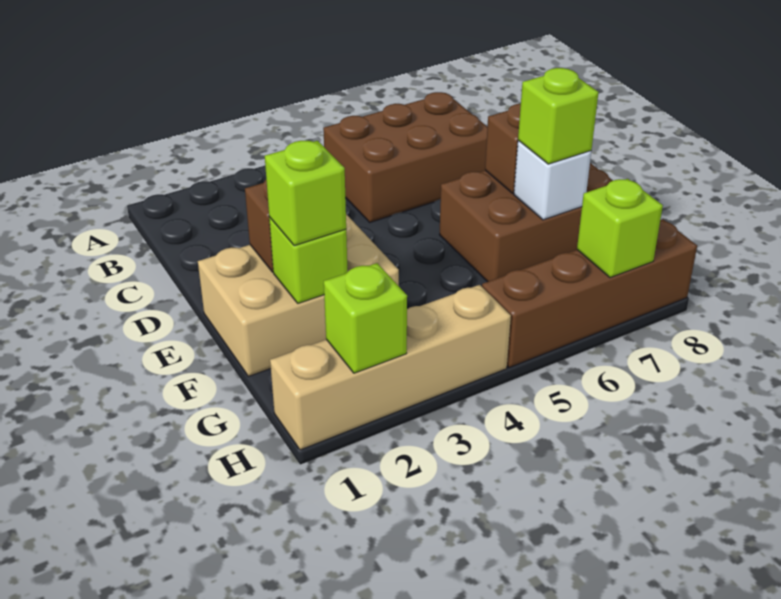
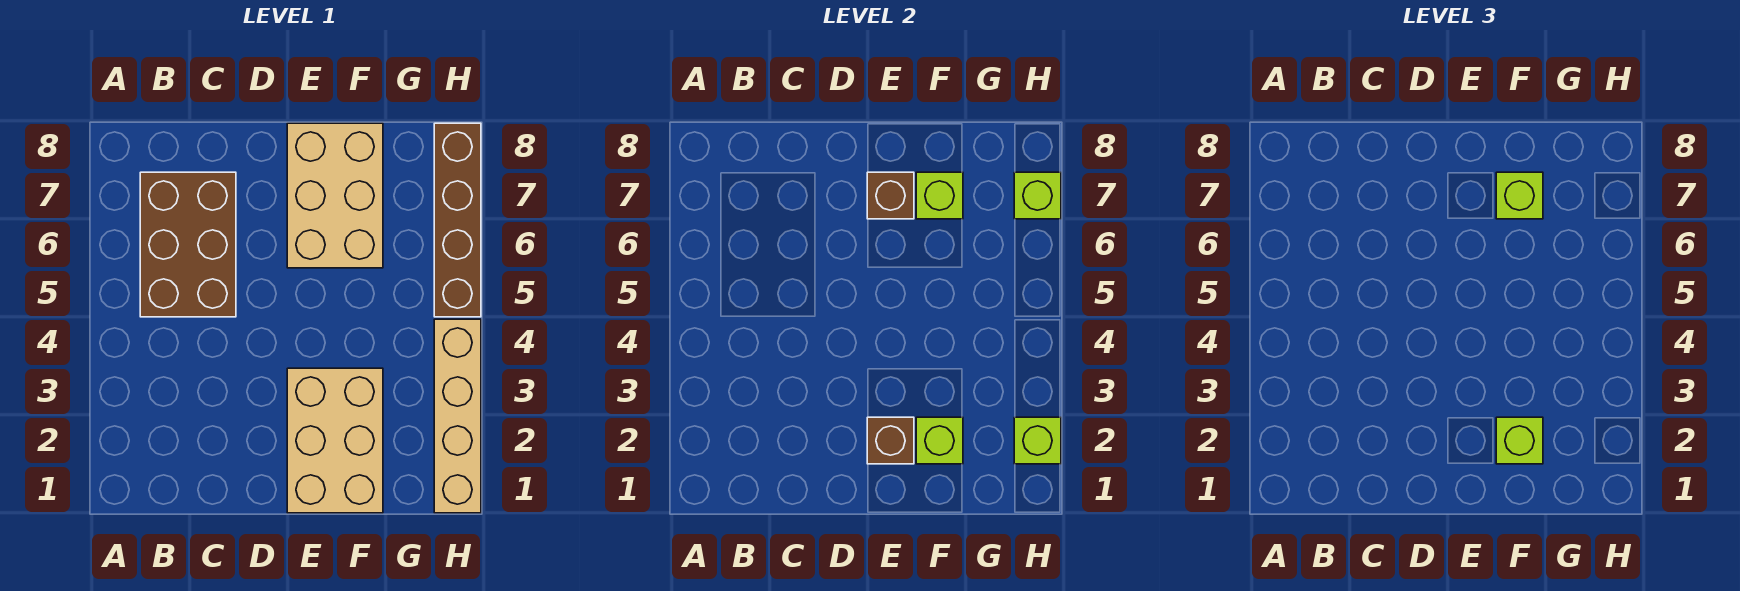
brown brick E6:F8 level 1 -> tan brick E6:F8 level 1
white brick F7 level 2 -> lime brick F7 level 2

